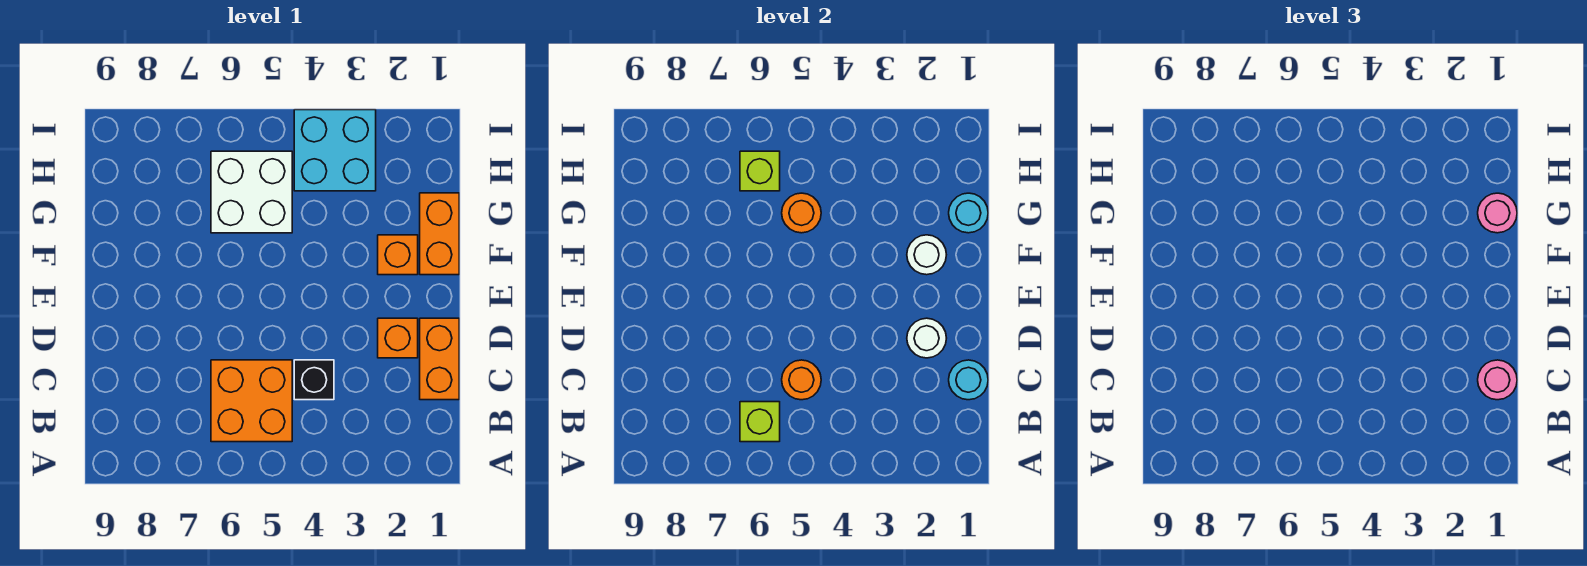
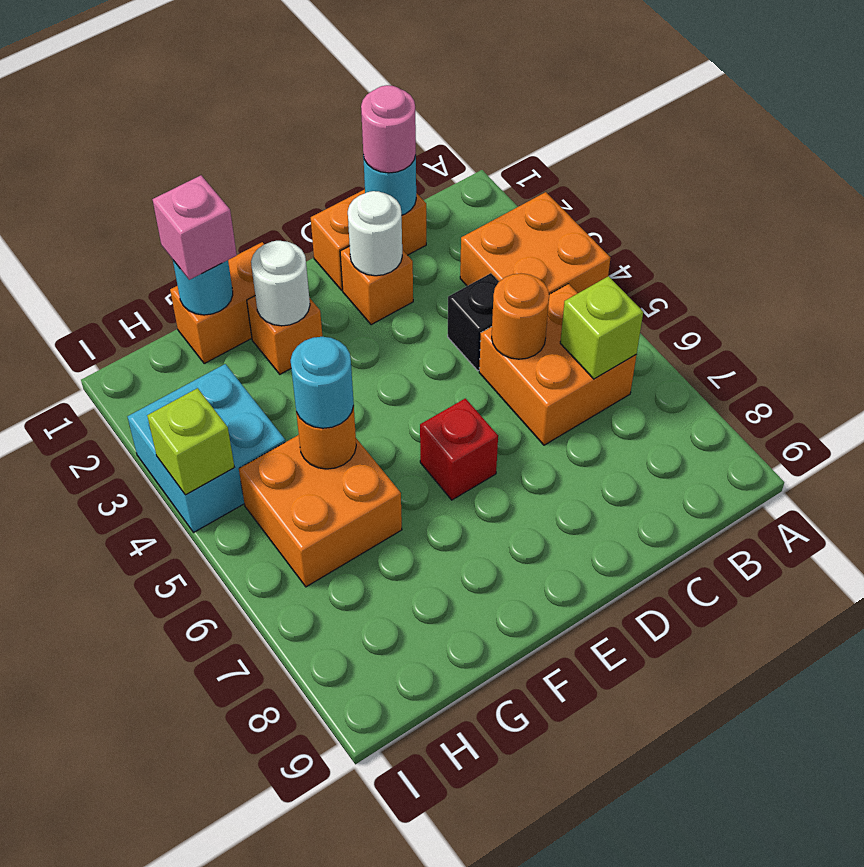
none -> orange brick A3:B4 level 1
none -> red brick E6 level 1
pink round brick G1 level 3 -> pink brick G1 level 3
white brick G5:H6 level 1 -> orange brick G5:H6 level 1
none -> cyan round brick G5 level 3
lime brick H6 level 2 -> lime brick I4 level 2

